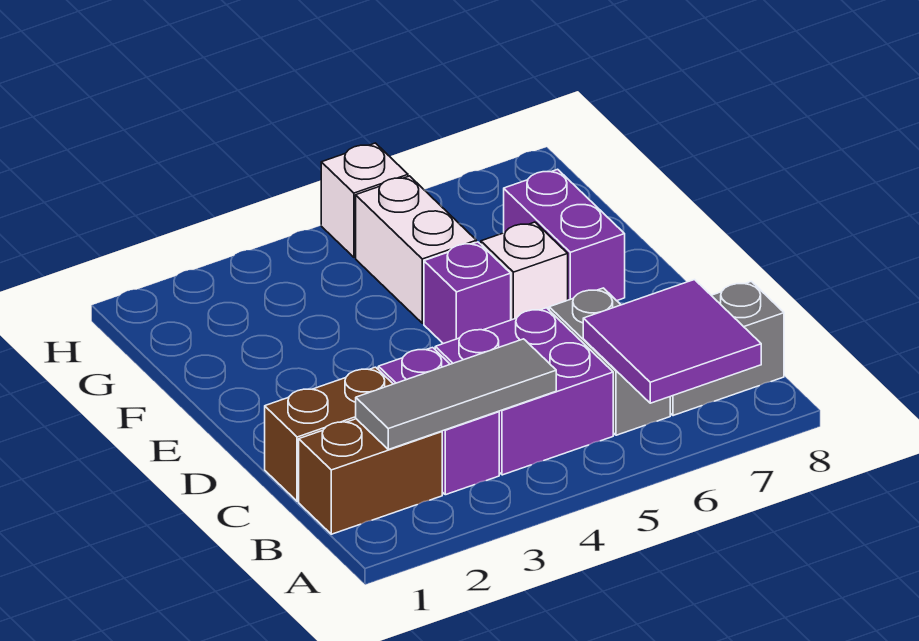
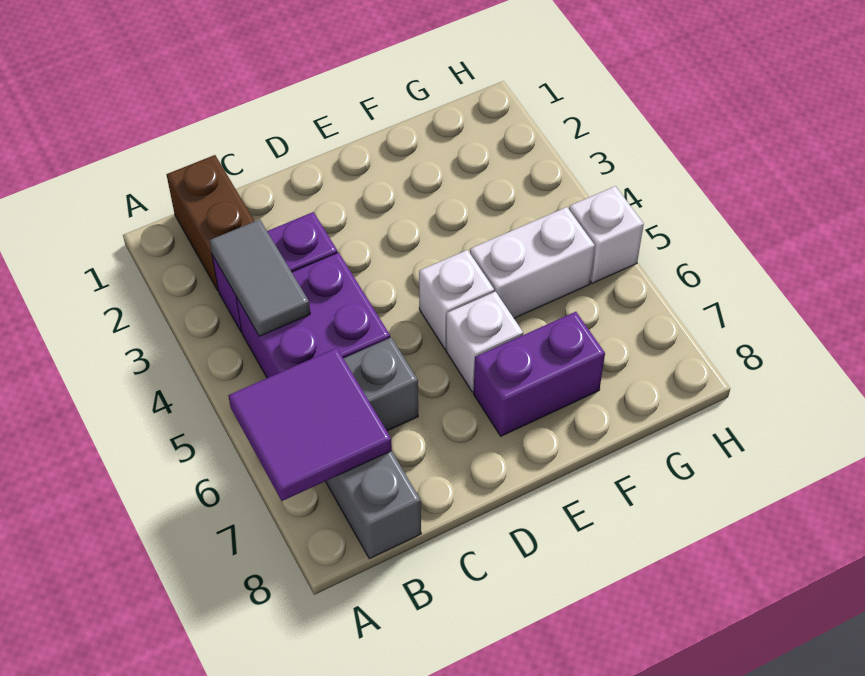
grey tile B2:B4 level 2 -> grey tile B3:B4 level 2
brown brick C1:C2 level 1 -> none
purple brick E5 level 1 -> white brick E5 level 1

